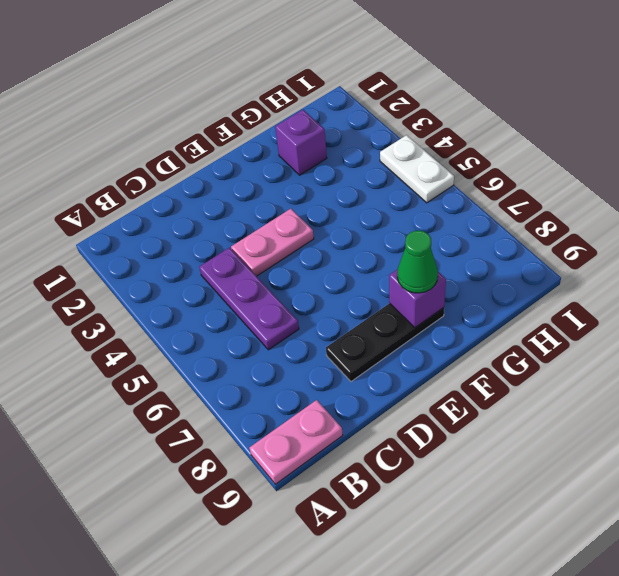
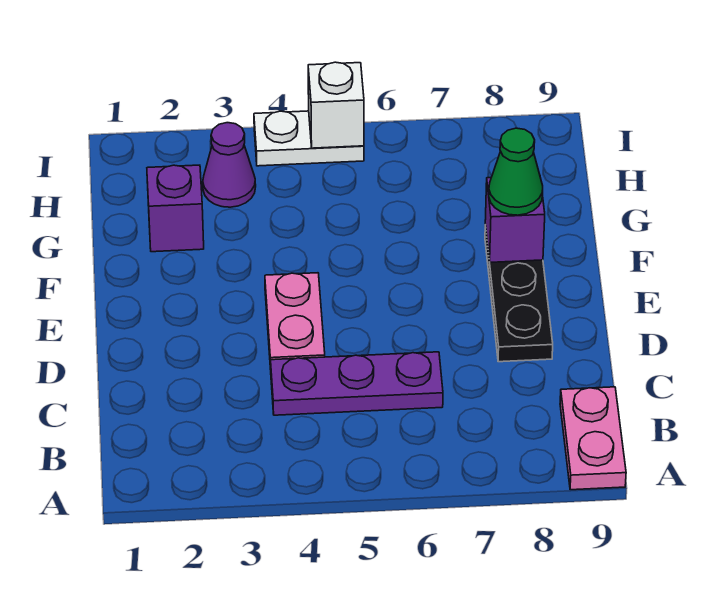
none -> purple cone H3 level 1
none -> white brick I5 level 2

